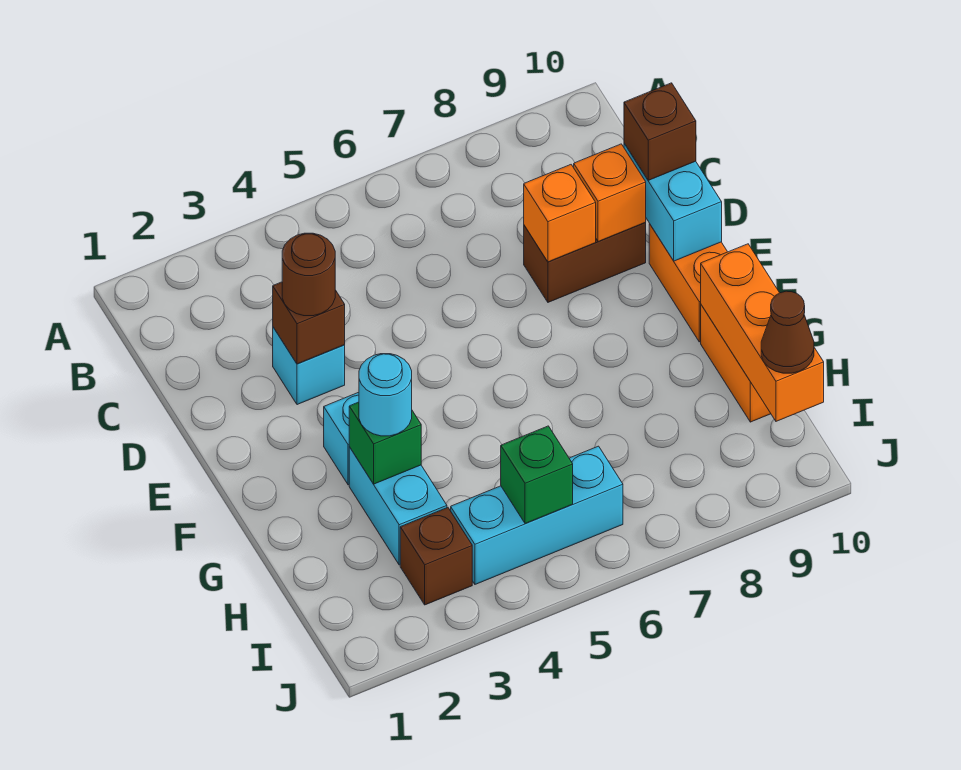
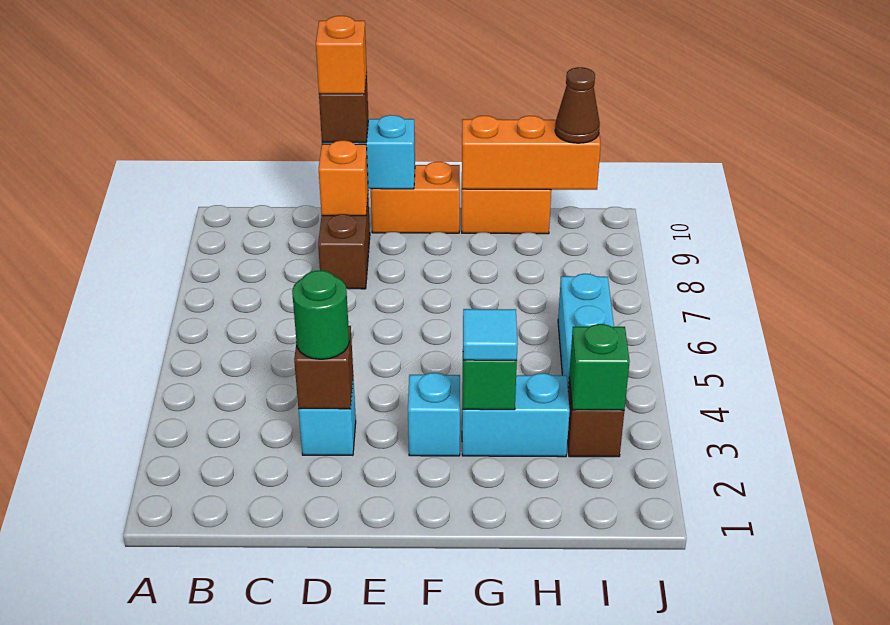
brown round brick D3 level 3 -> green round brick D3 level 3
orange brick D8 level 2 -> orange brick D10 level 4
cyan round brick G3 level 3 -> cyan tile G3 level 3
green brick I5 level 2 -> green brick I3 level 2

